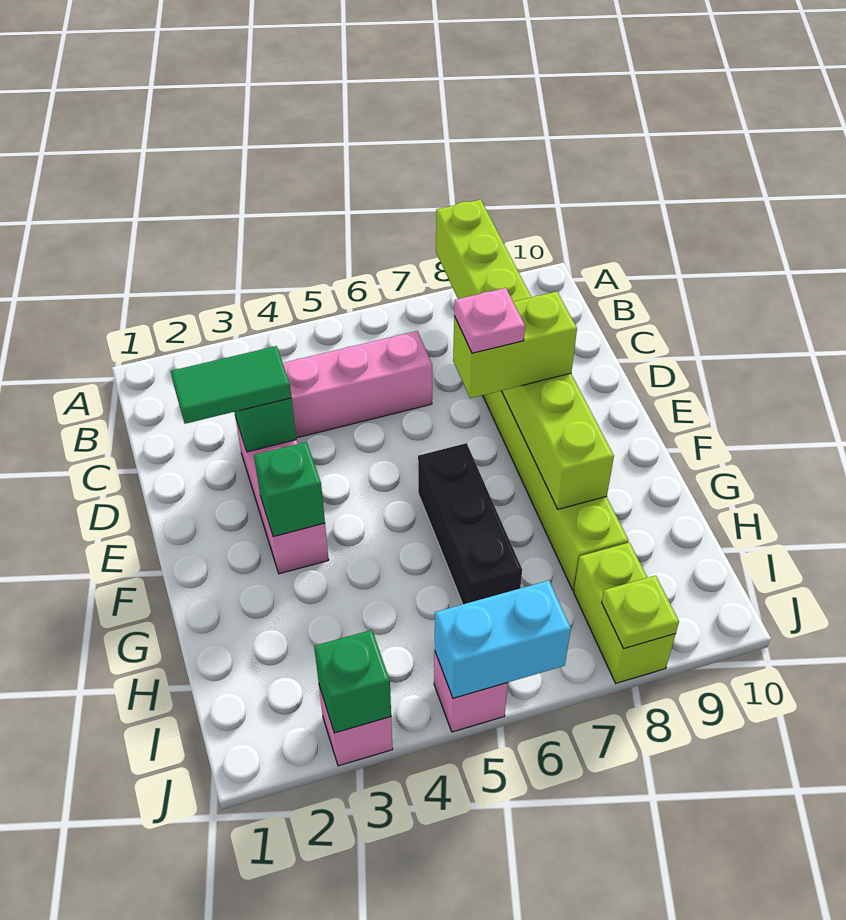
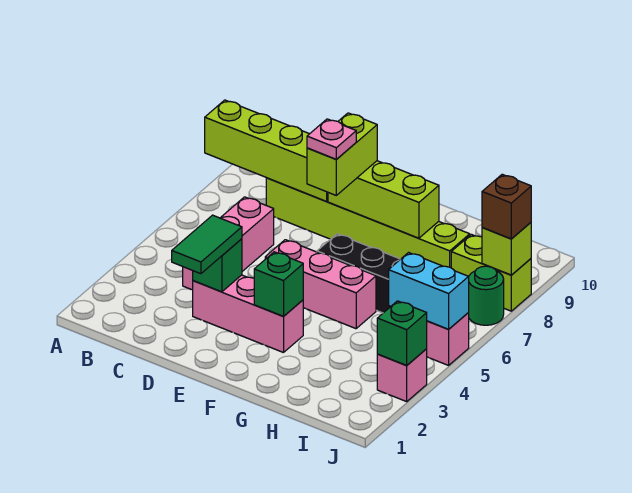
none -> pink brick E5:G5 level 1
cyan brick J5:J6 level 2 -> cyan brick I5:J5 level 2
none -> green round brick J7 level 1
lime plate J8 level 2 -> lime brick J8 level 2
none -> brown brick J8 level 3

